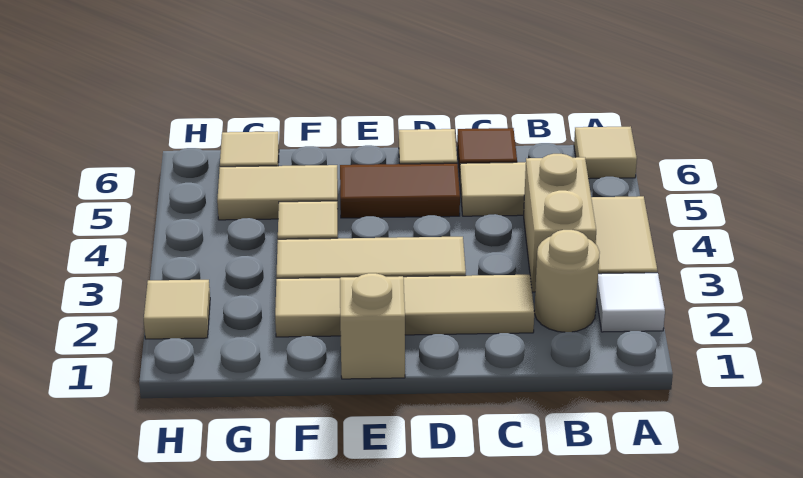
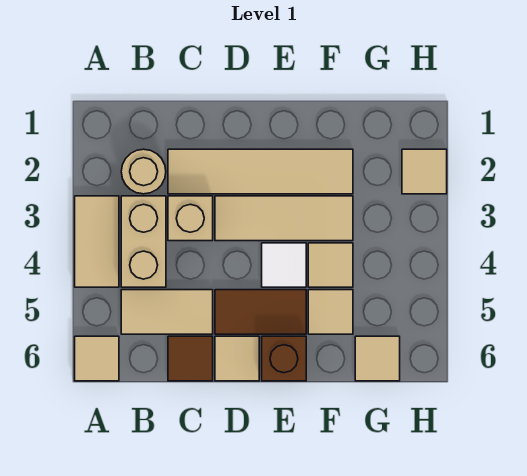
white tile A2 level 1 -> white tile E4 level 1
tan brick E1 level 1 -> tan brick C3 level 1
none -> brown brick E6 level 1
tan tile F5:G5 level 1 -> tan tile F5 level 1

